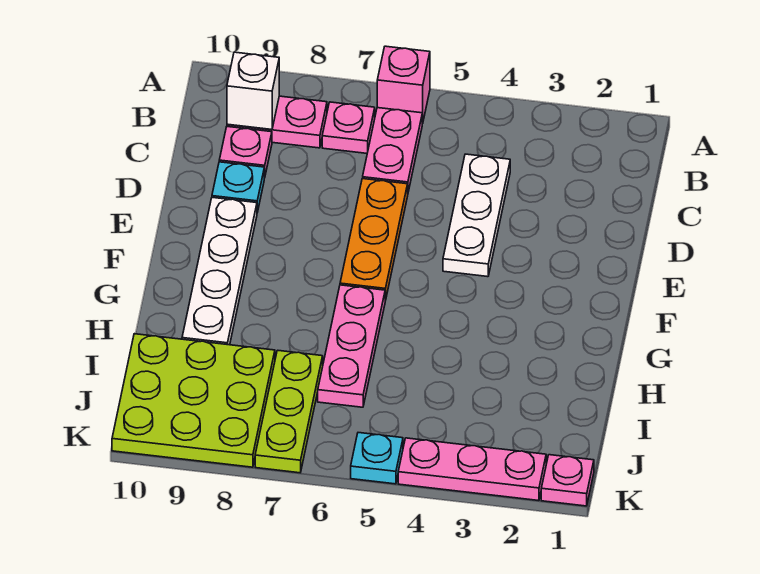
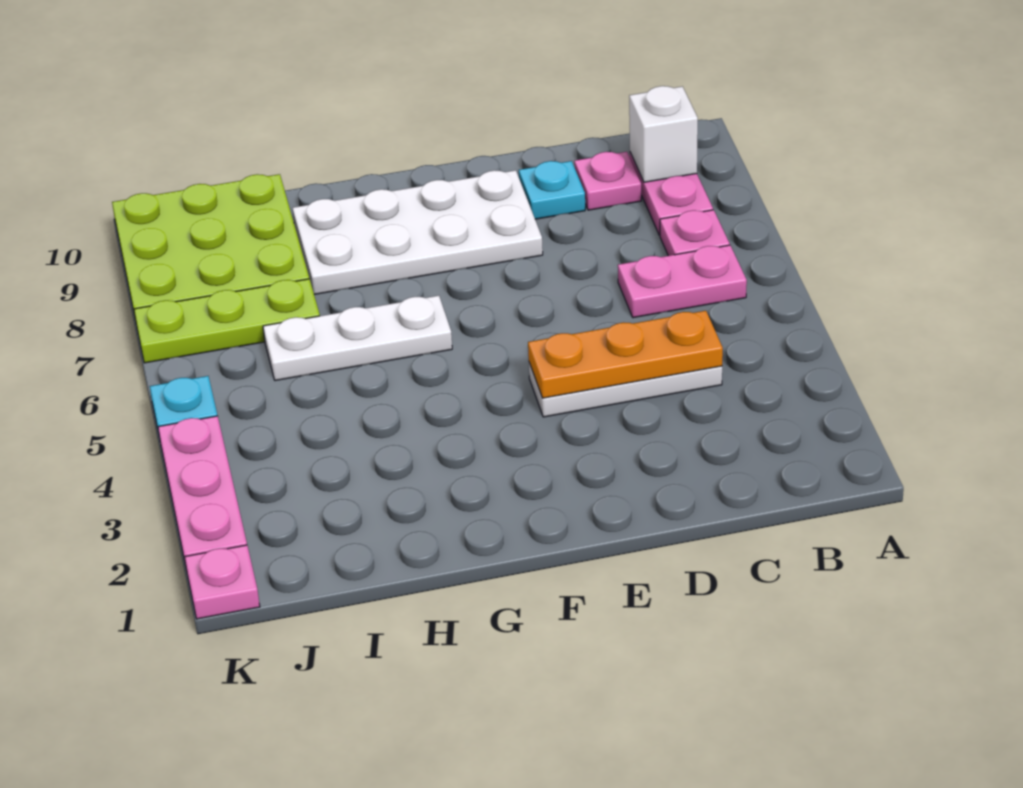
pink brick A6 level 1 -> none
orange plate D6:F6 level 1 -> orange plate C4:E4 level 2
white plate E9:H9 level 1 -> white plate E8:H9 level 1
pink plate G6:I6 level 1 -> white plate G6:I6 level 1

